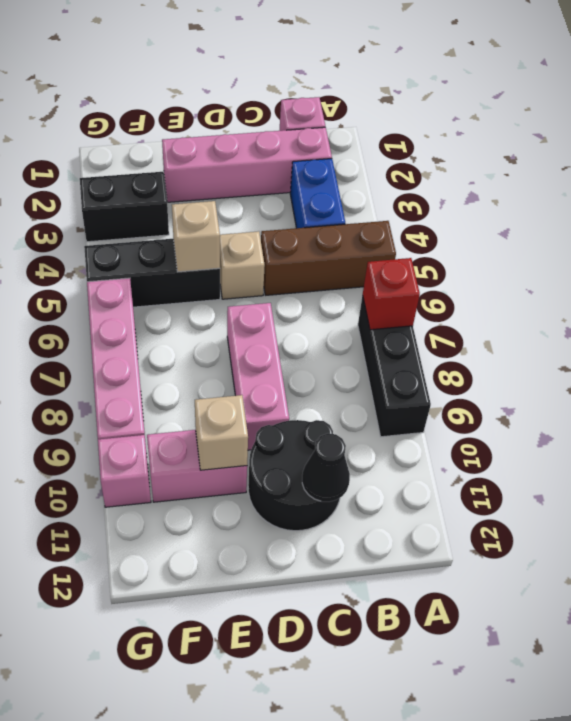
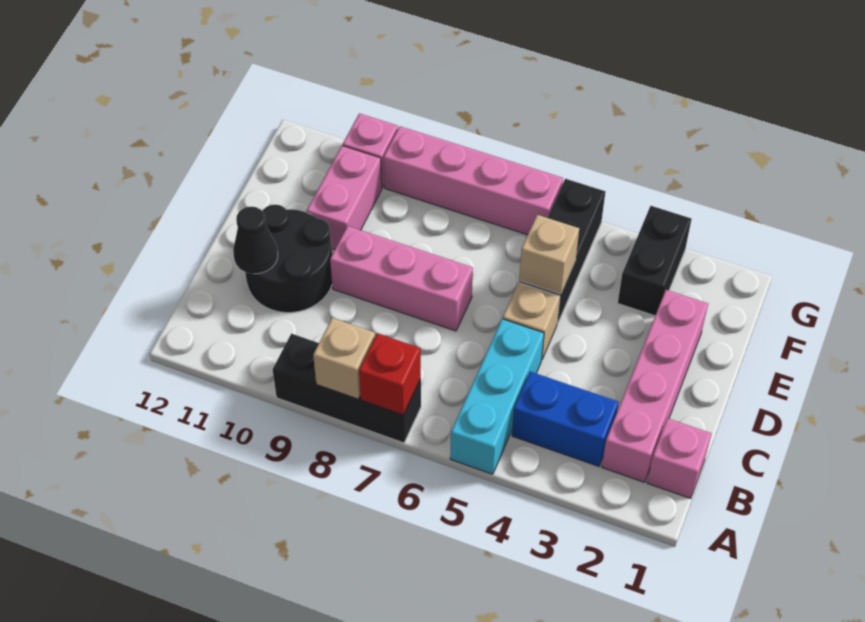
brown brick A5:C5 level 1 -> cyan brick A5:C5 level 1
tan brick E10 level 2 -> tan brick A8 level 2

